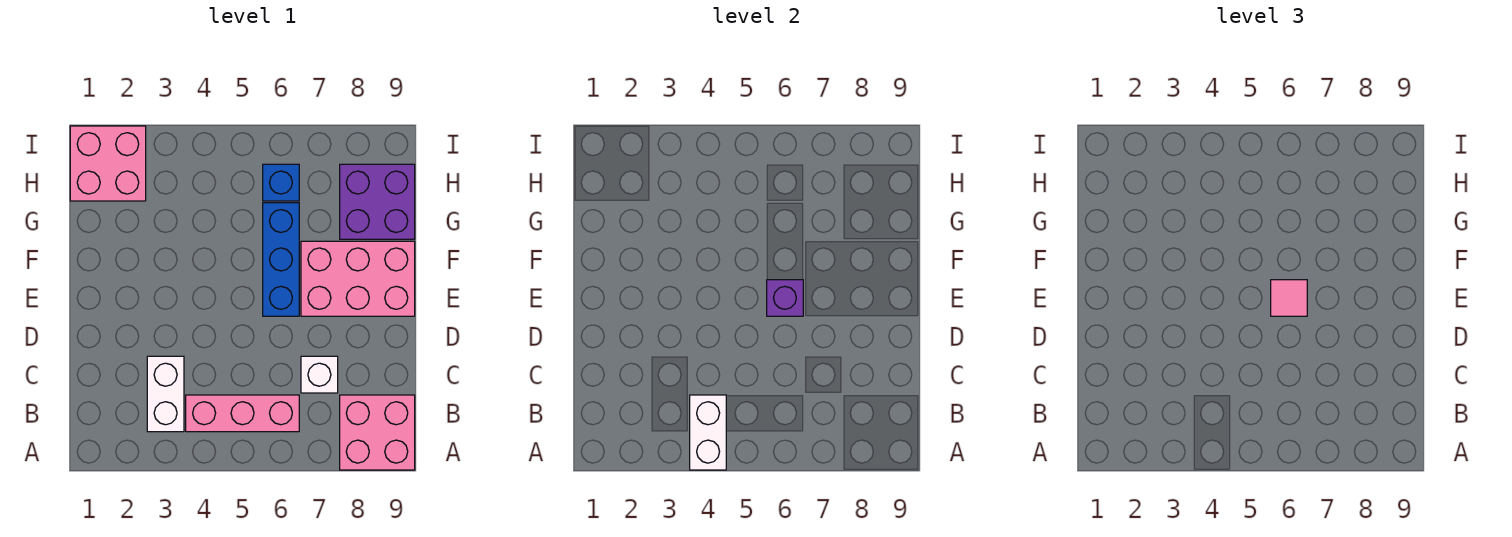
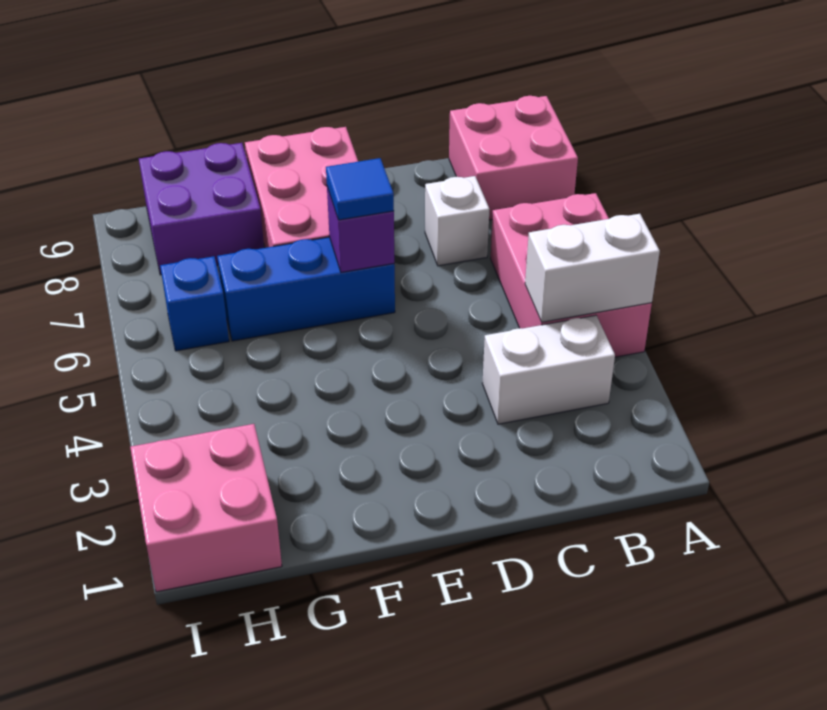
pink brick B4:B6 level 1 -> pink brick A4:B6 level 1
pink tile E6 level 3 -> blue tile E6 level 3

